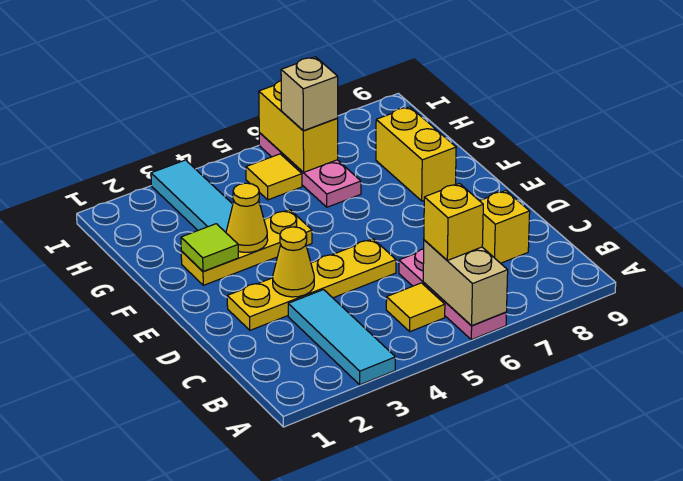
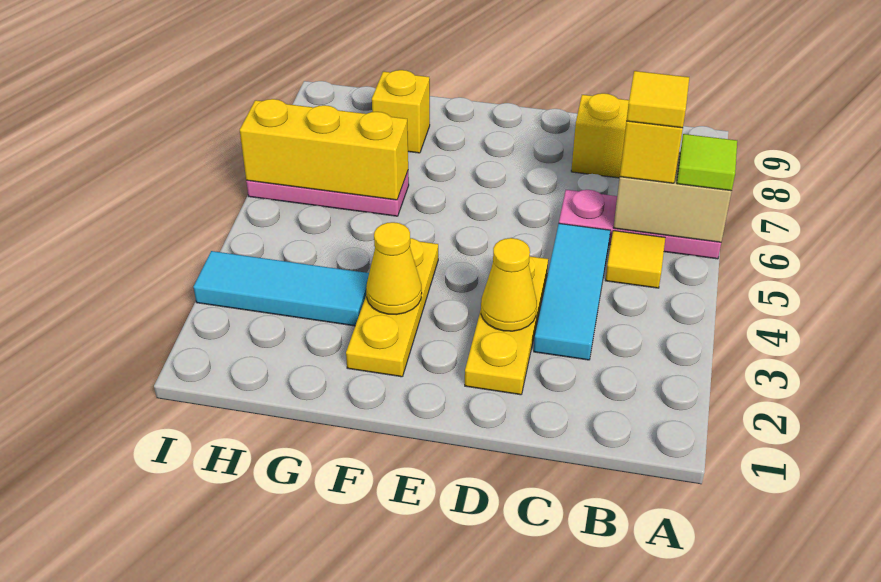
cyan tile A3:C3 level 1 -> cyan tile C3:C5 level 1
yellow plate D2:D5 level 1 -> yellow plate D2:D4 level 1
lime tile F2 level 2 -> lime tile A6 level 3
yellow brick F8:G8 level 1 -> yellow brick G8 level 1
yellow tile H5 level 1 -> yellow tile B6 level 4
yellow brick H6:I6 level 2 -> yellow brick G6:I6 level 2
tan brick H6 level 3 -> none

